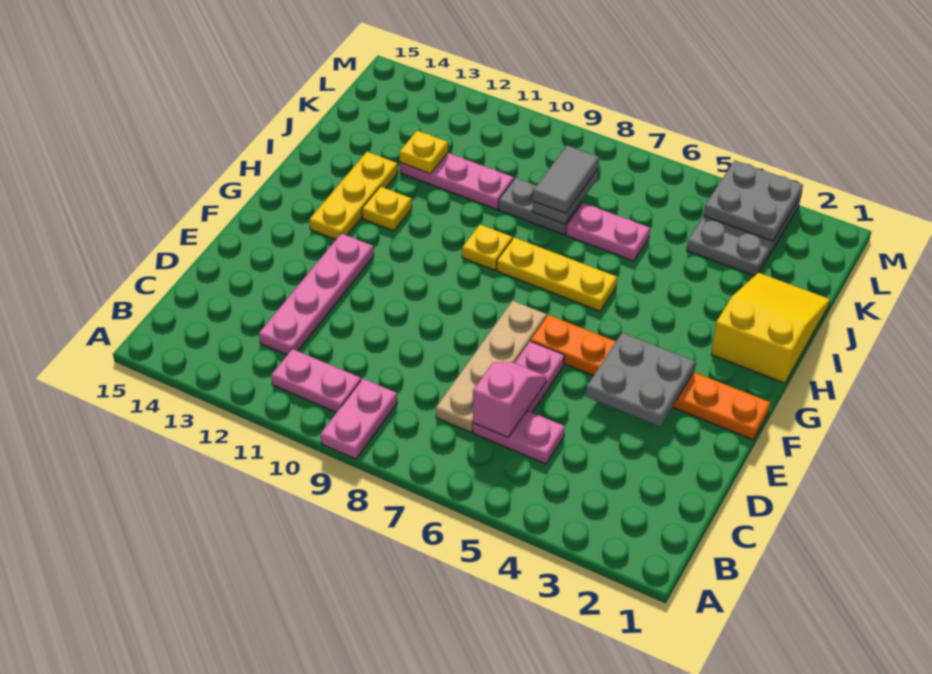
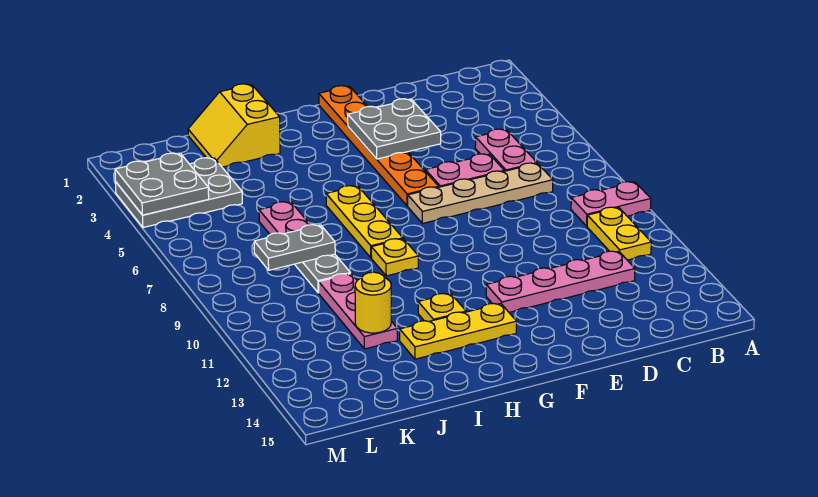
pink plate B10:B11 level 1 -> yellow plate B10:B11 level 1
pink slope C6:D6 level 2 top C -> none
yellow slope H1:J2 level 1 top H -> yellow slope I1:J2 level 1 top I
grey tile J8:K8 level 3 -> none
yellow plate J12 level 2 -> yellow round brick J12 level 2

